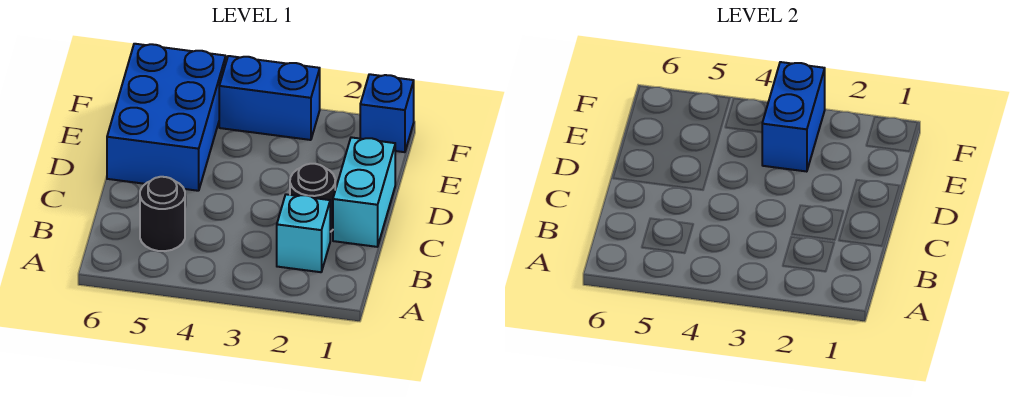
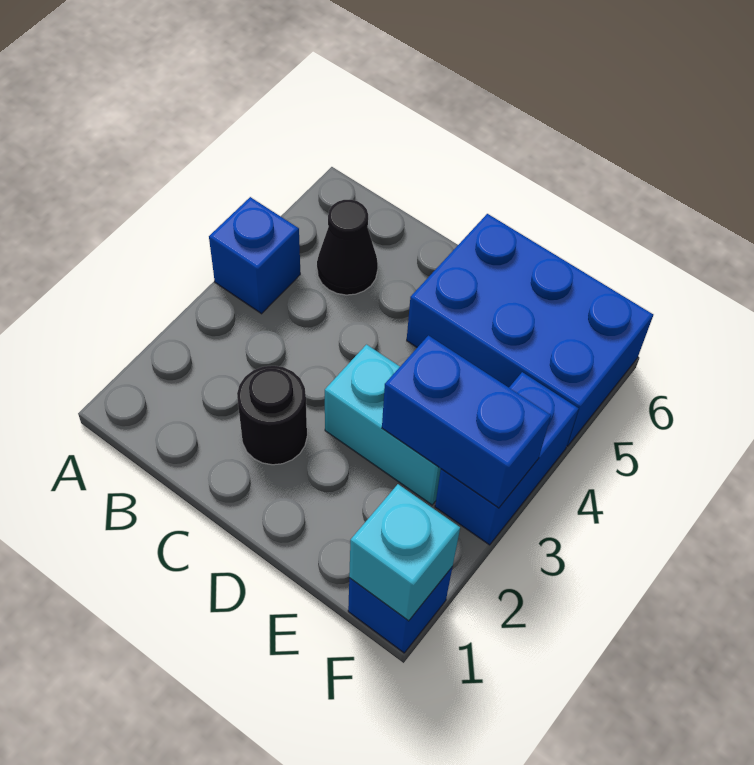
none -> blue brick A4 level 1
cyan brick B2 level 1 -> cyan brick F1 level 2
black round brick B5 level 1 -> black cone B5 level 1
cyan brick C1:D1 level 1 -> cyan brick D3:E3 level 1

